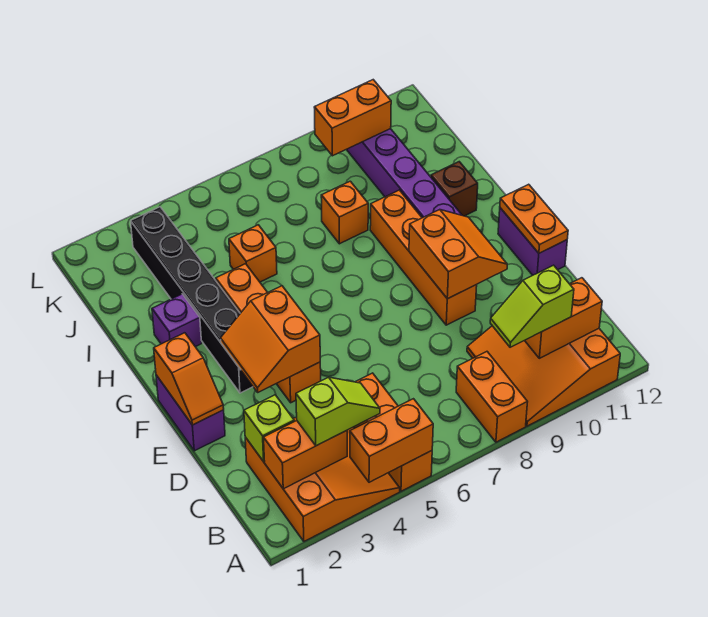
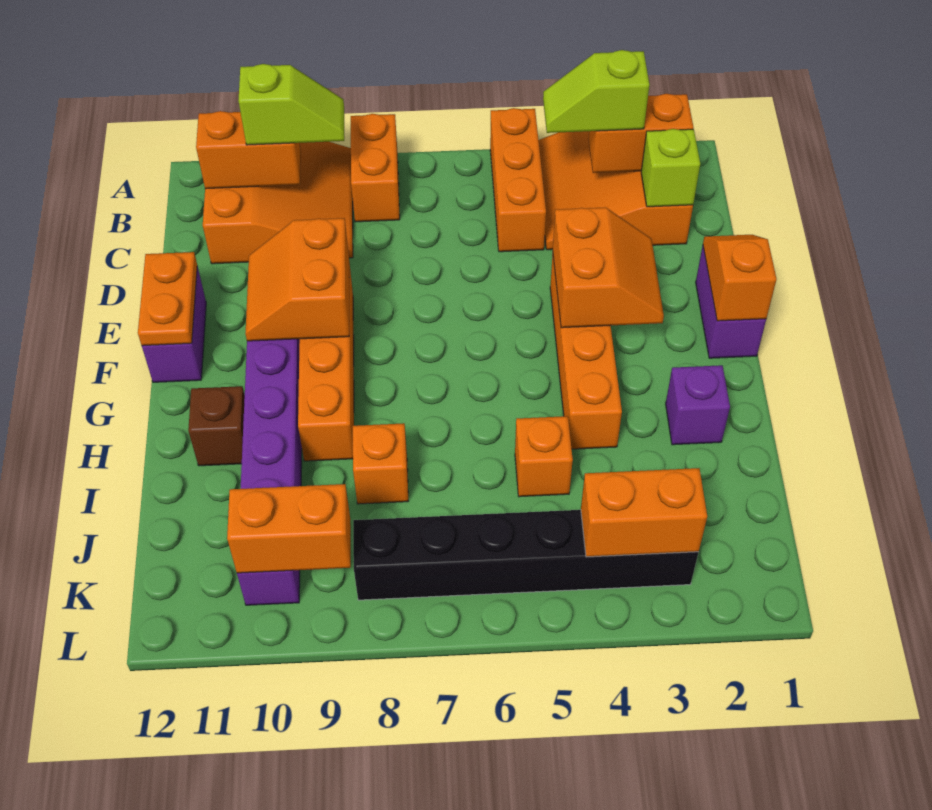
orange brick A4:A5 level 2 -> orange brick K3:K4 level 2
black brick F3:K3 level 1 -> black brick K3:K8 level 1

